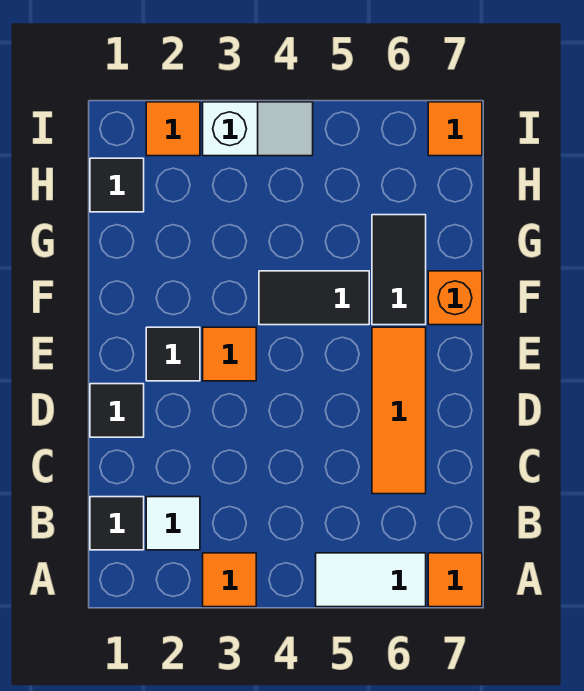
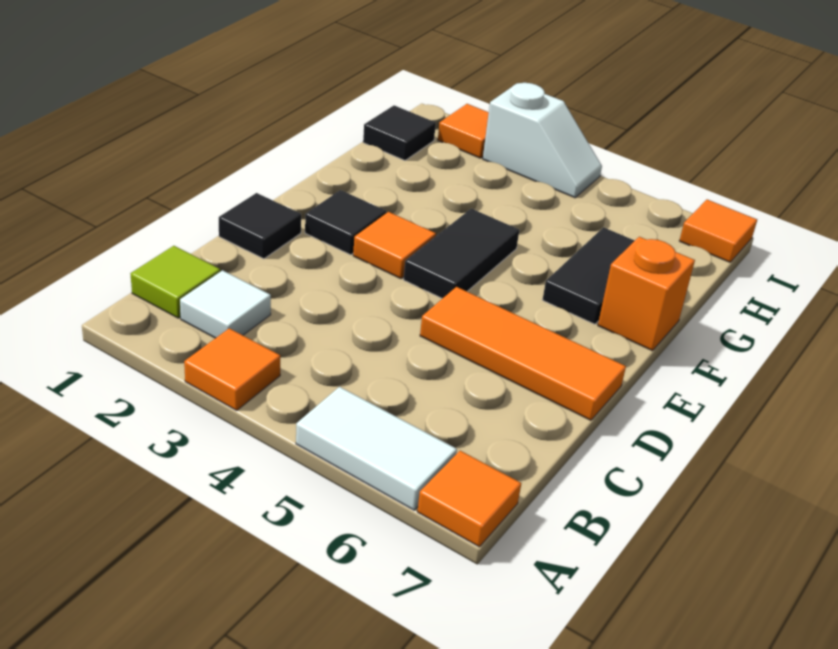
black tile B1 level 1 -> lime tile B1 level 1
orange tile C6:E6 level 1 -> orange tile D5:D7 level 1
black tile F4:F5 level 1 -> black tile E4:F4 level 1

